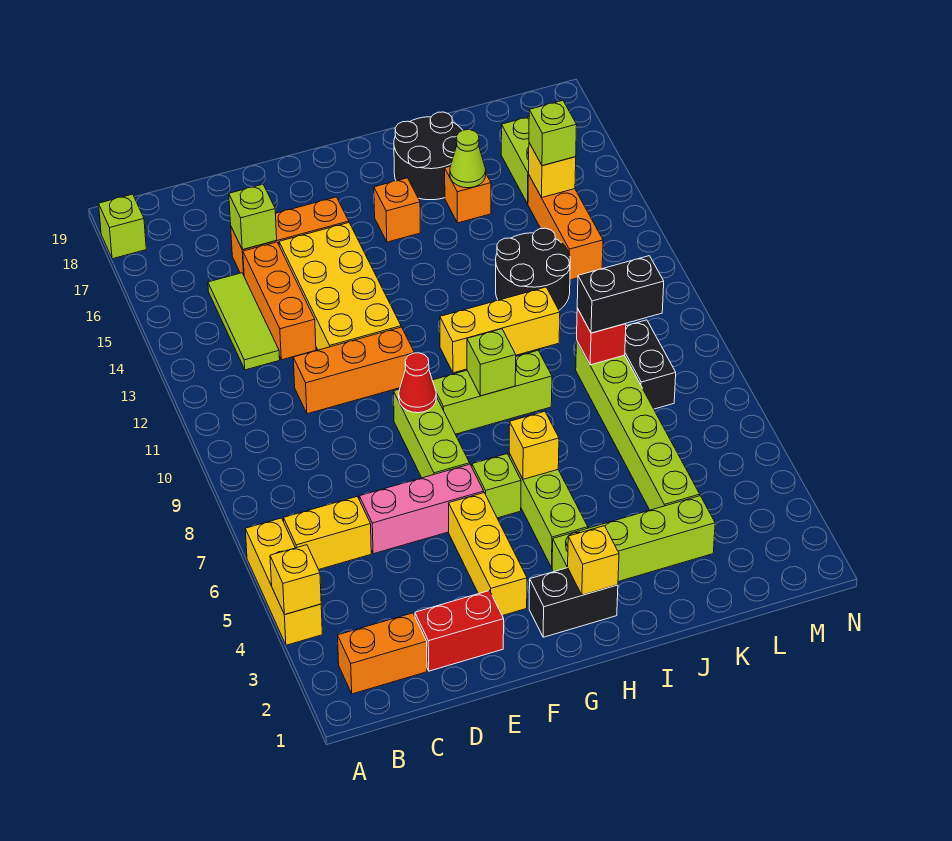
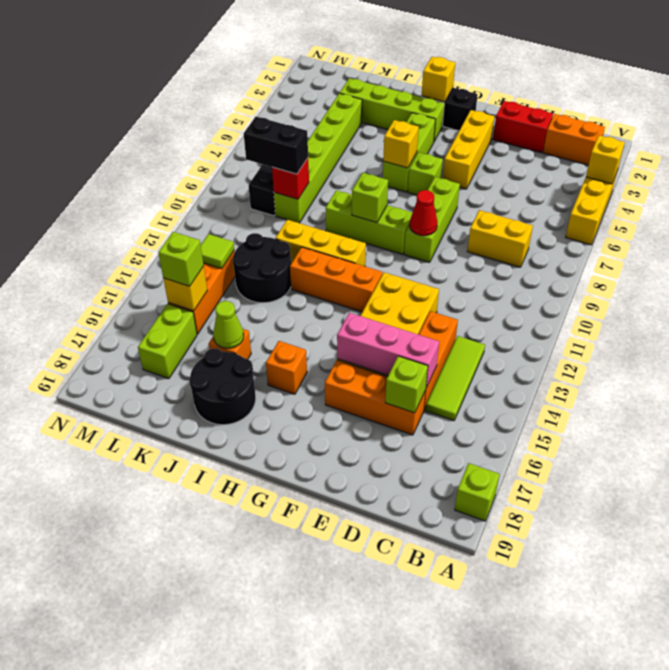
yellow brick B6:C6 level 1 -> yellow brick C8:D8 level 1
pink brick D6:F6 level 1 -> pink brick D15:F15 level 2
orange brick D11:F11 level 1 -> orange brick G12:I12 level 1
none -> lime tile L13 level 2

